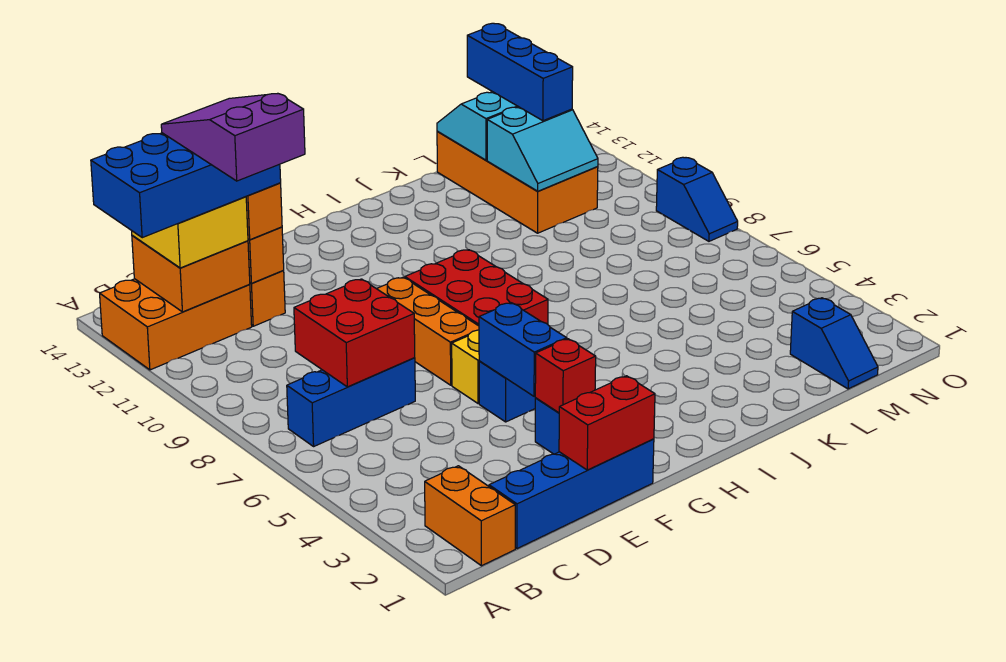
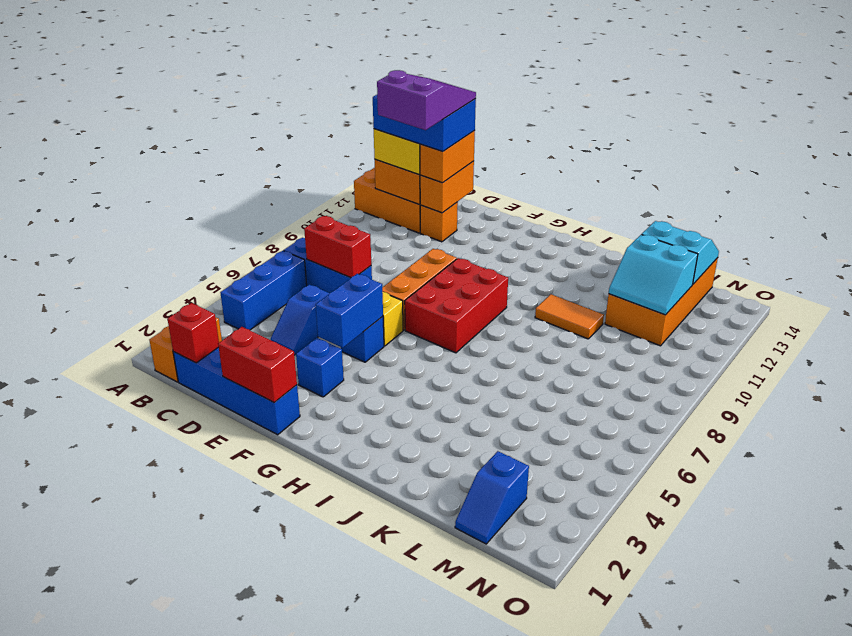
blue brick A12:D13 level 4 -> blue brick B12:D13 level 4
red brick C7:D8 level 2 -> red brick C7:D7 level 2
red brick F3 level 2 -> red brick C1 level 2
none -> orange tile J10:K10 level 1
blue brick M12:M14 level 3 -> blue brick B4:B6 level 1
blue slope O8:O9 level 1 top 9 -> blue slope D4:D5 level 1 top 5

